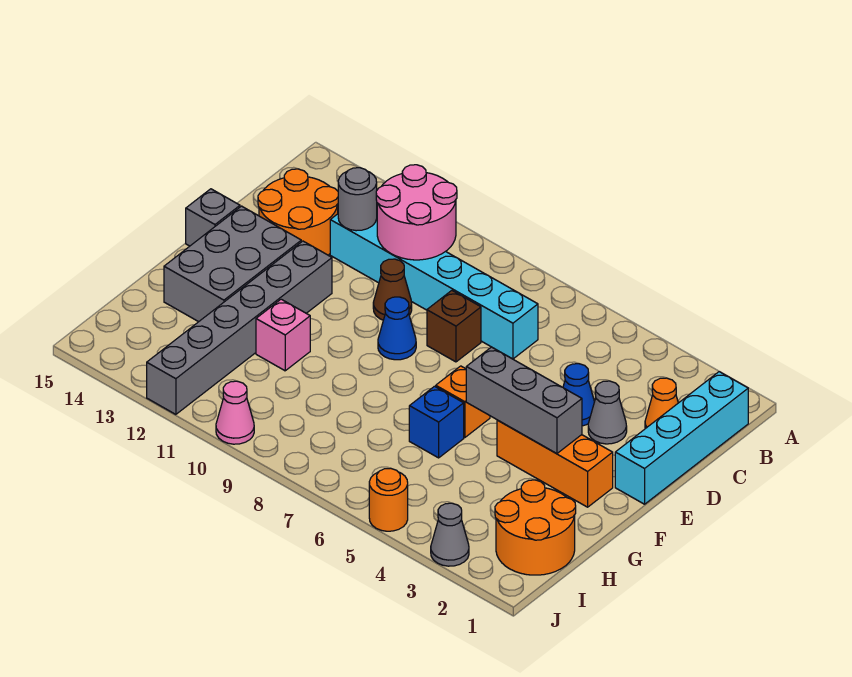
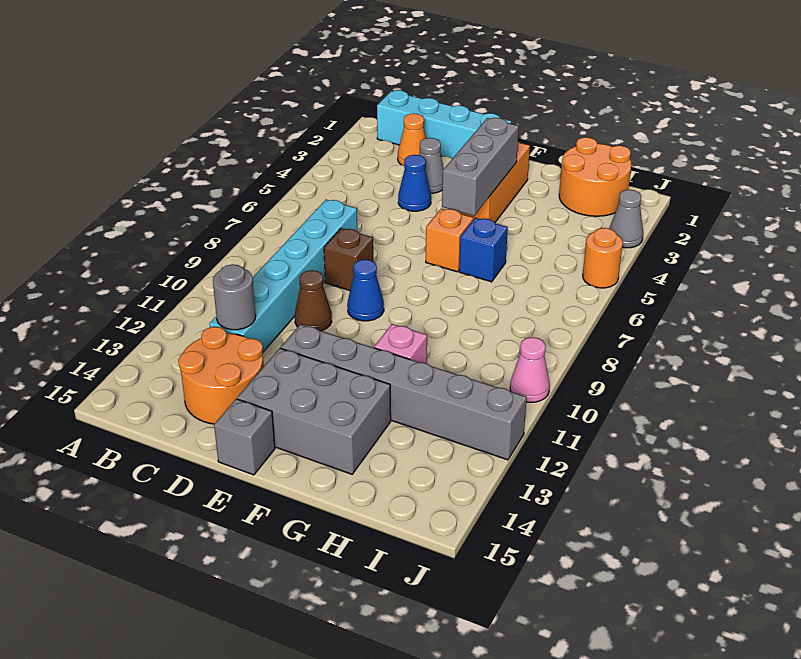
pink round brick B10:C11 level 2 -> none

